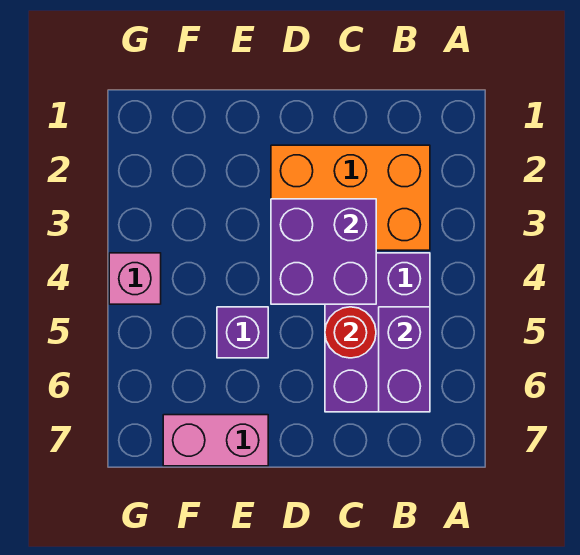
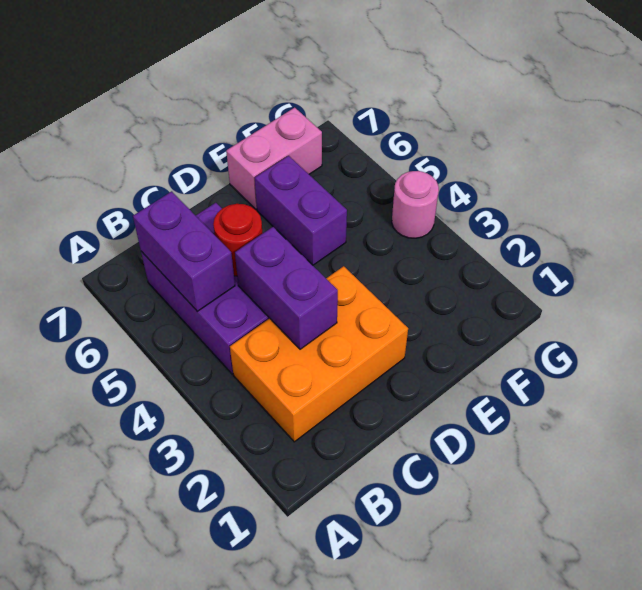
purple brick C3:D4 level 2 -> purple brick C3:C4 level 2
purple brick E5 level 1 -> purple brick E5:E6 level 1
pink brick G4 level 1 -> pink round brick G4 level 1

